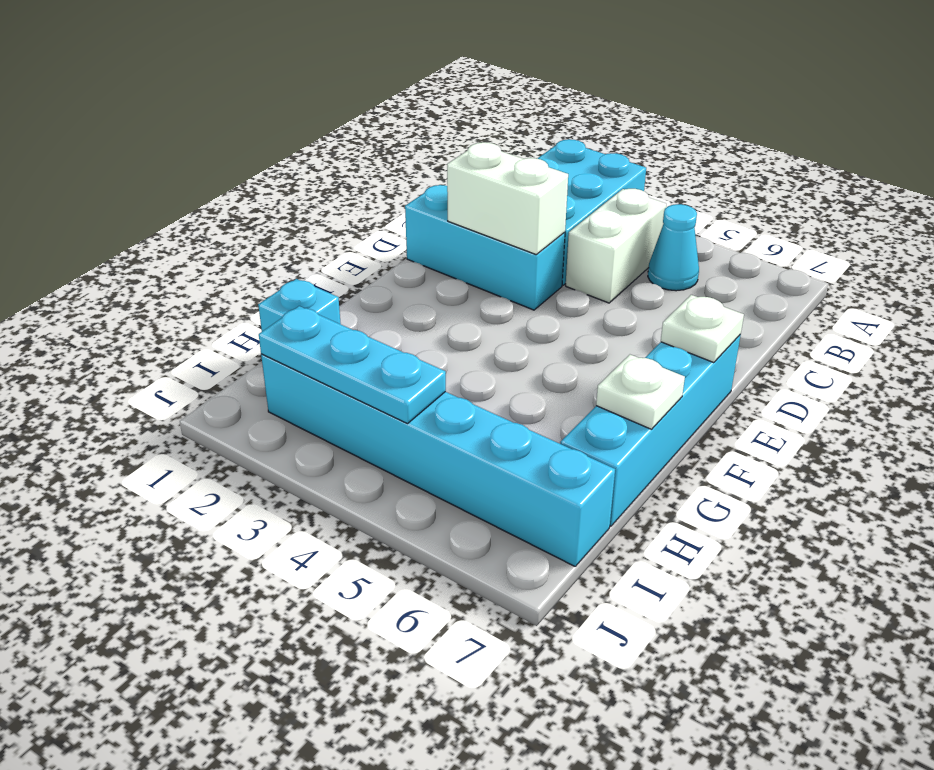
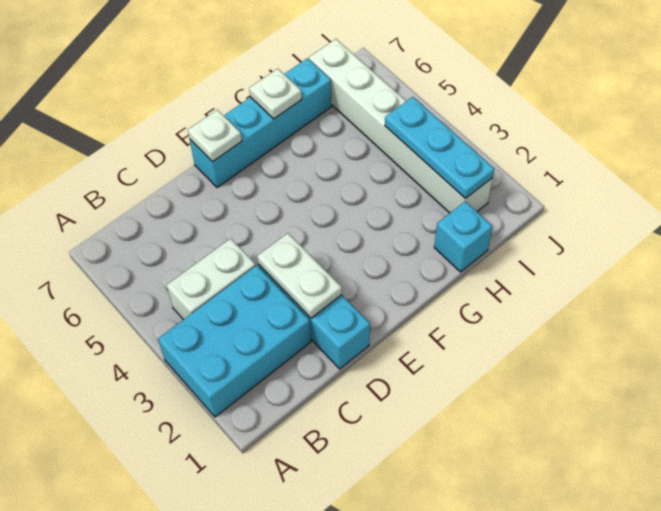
cyan cone B5 level 1 -> none
white brick D2:D3 level 2 -> white plate D2:D3 level 2
cyan brick I2:I7 level 1 -> white brick I2:I7 level 1

